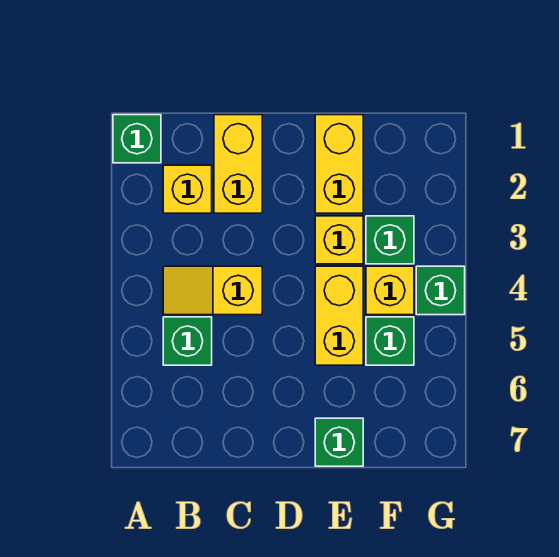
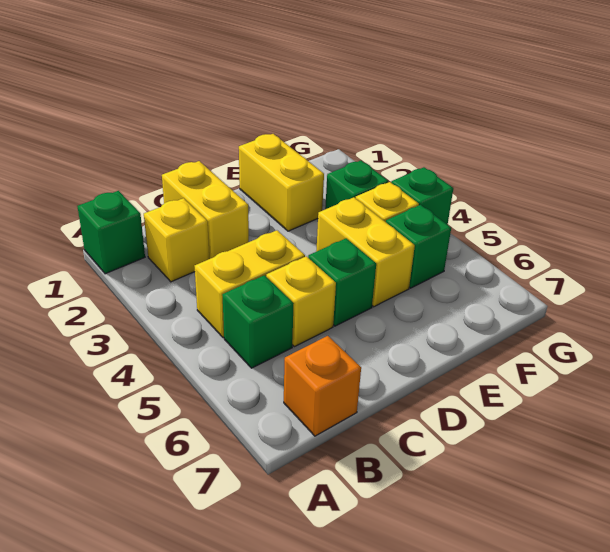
yellow slope B4:C4 level 1 top C -> yellow brick B4:C4 level 1
none -> orange brick B7 level 1
yellow brick E3 level 1 -> yellow brick C5 level 1
green brick E7 level 1 -> green brick D5 level 1

